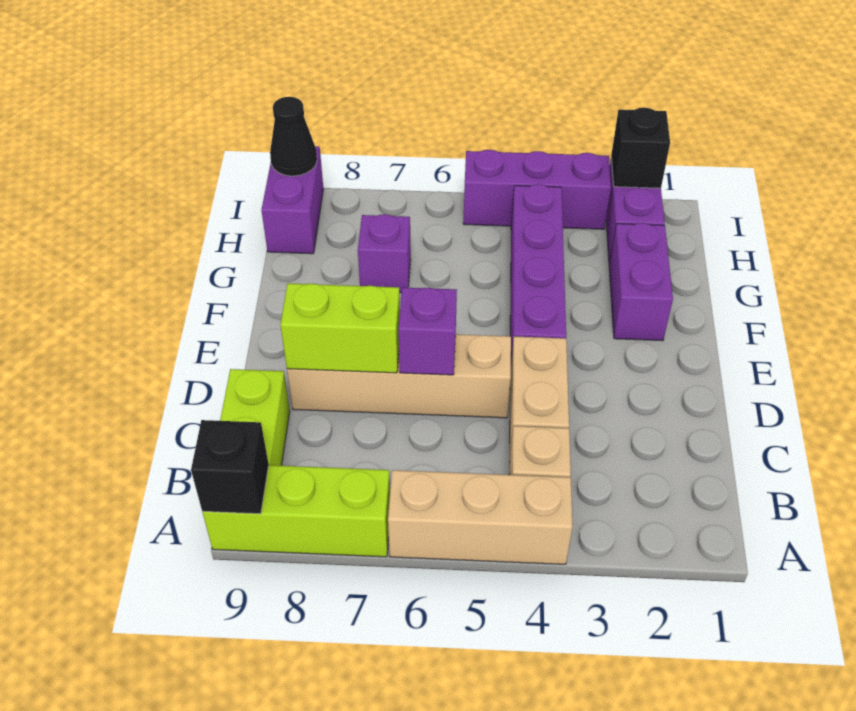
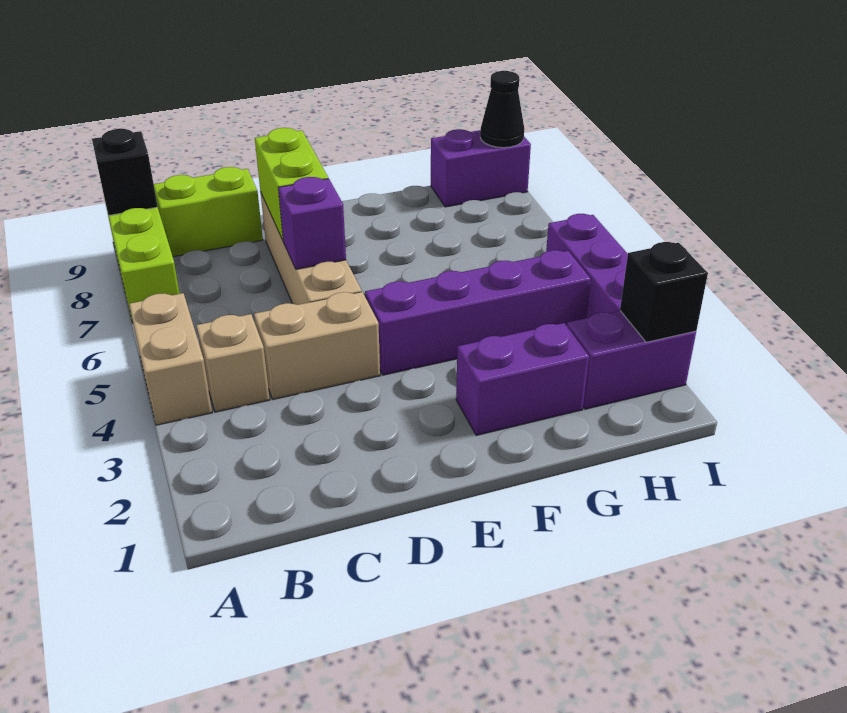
tan brick A4:A6 level 1 -> tan brick A4:A5 level 1
purple brick G7 level 1 -> none

